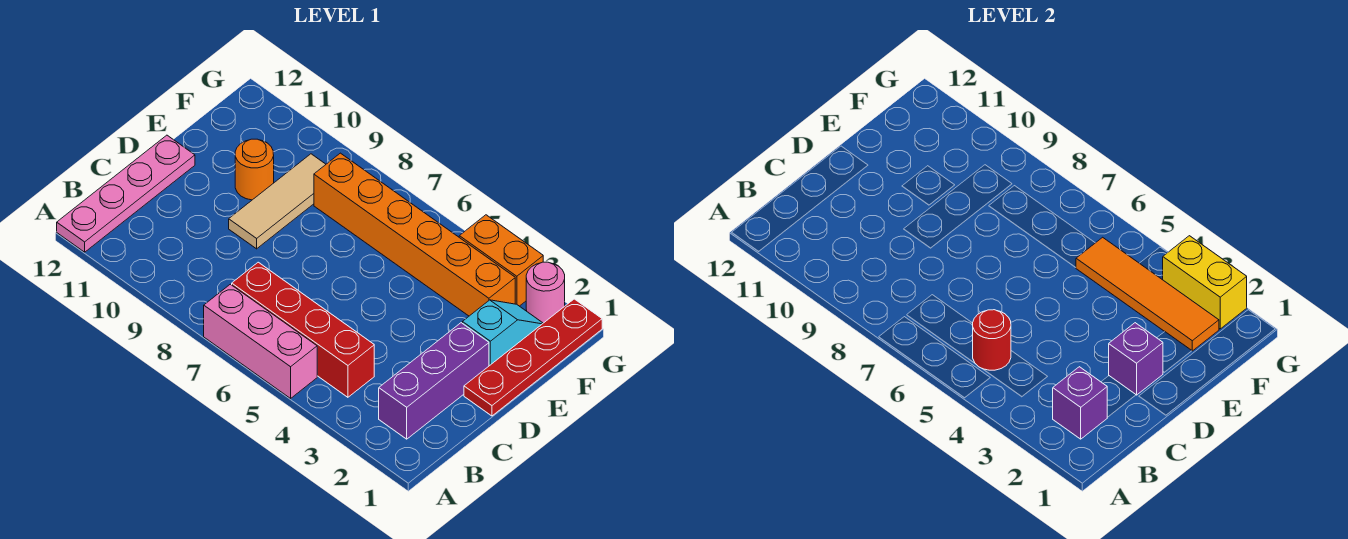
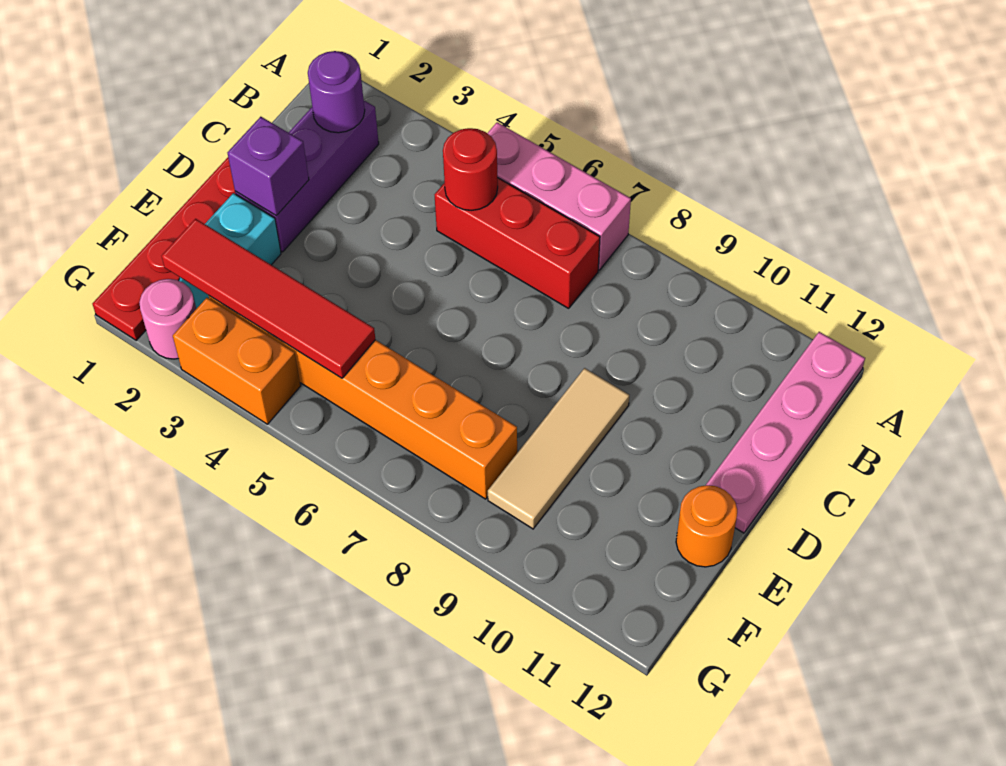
purple brick B2 level 2 -> purple round brick B2 level 2
red brick B4:B7 level 1 -> red brick B5:B7 level 1
orange round brick E10 level 1 -> orange round brick E12 level 1
orange tile F2:F5 level 2 -> red tile F2:F5 level 2
yellow brick G2:G3 level 2 -> none

